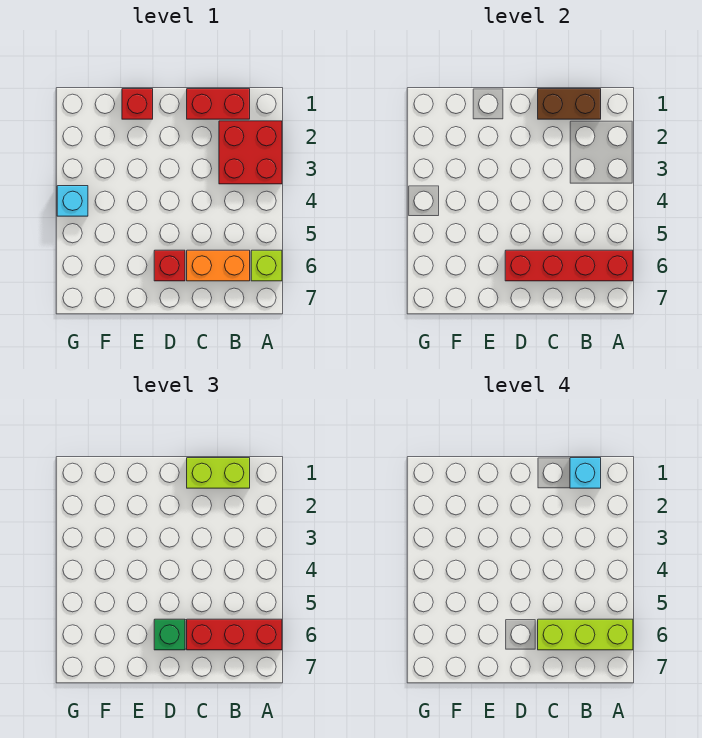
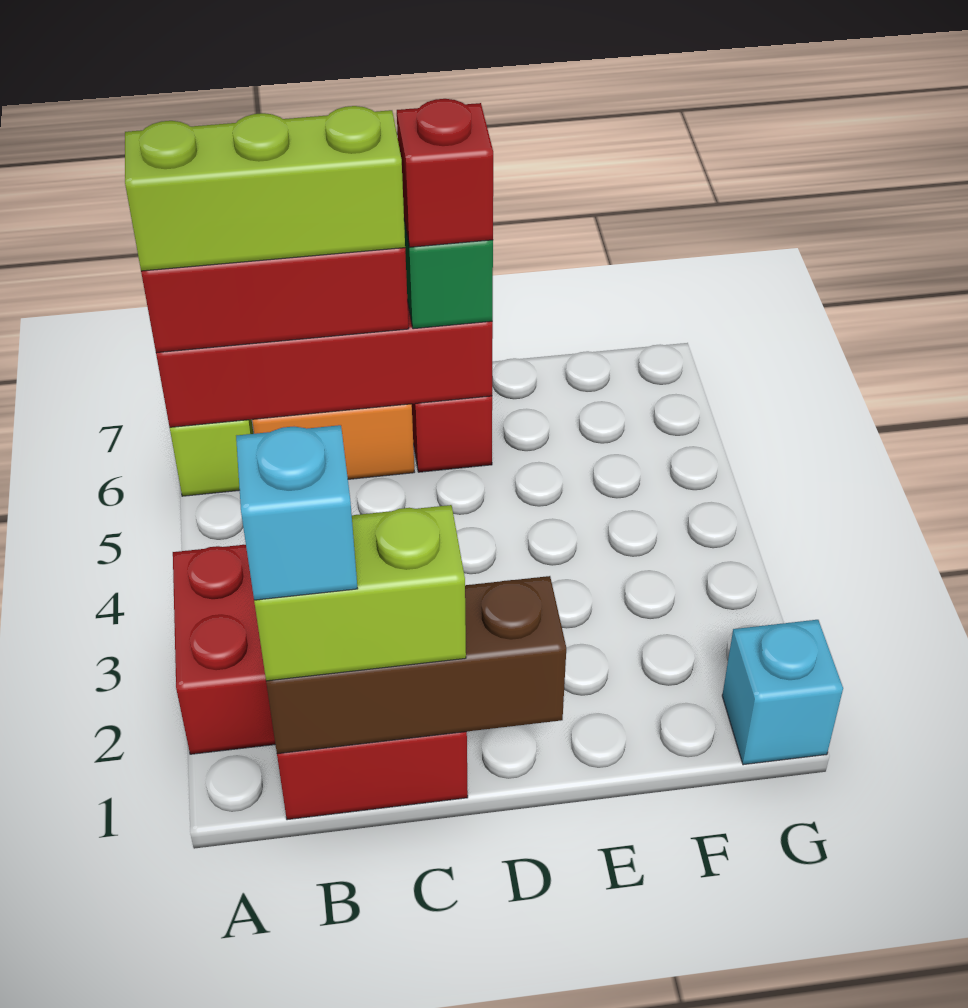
brown brick B1:C1 level 2 -> brown brick B1:D1 level 2
red brick E1 level 1 -> red brick D6 level 4
cyan brick G4 level 1 -> cyan brick G1 level 1

